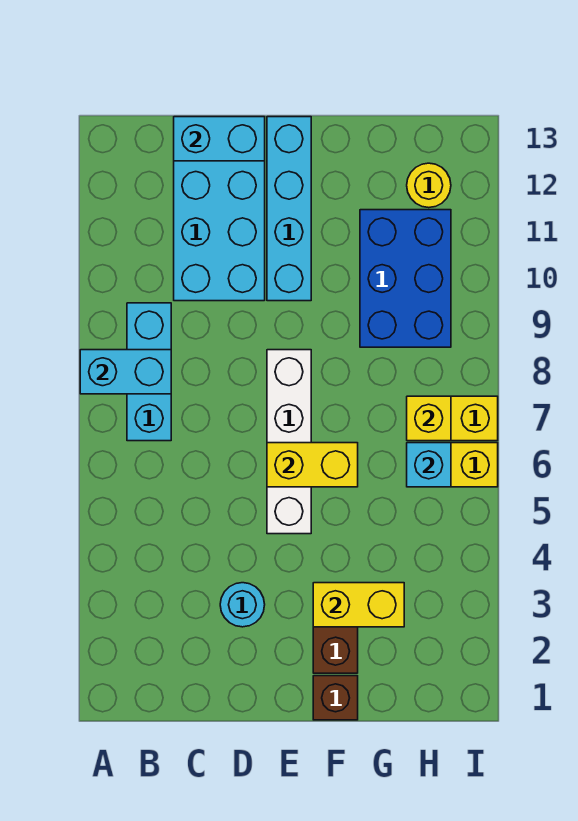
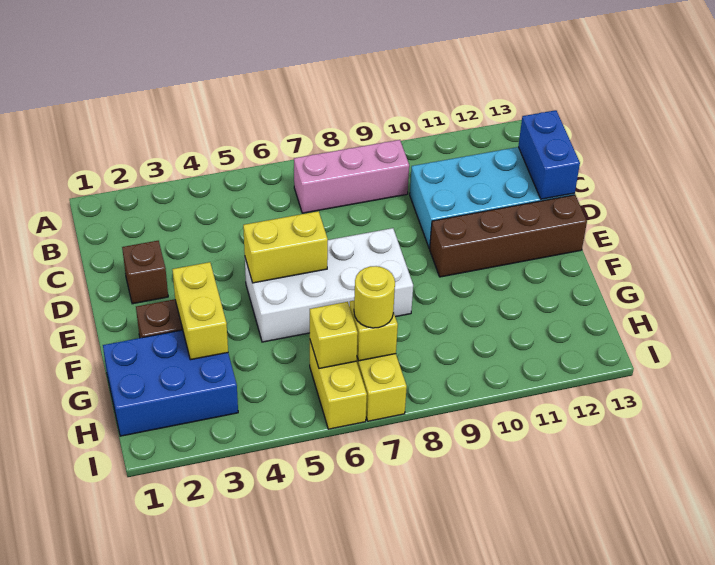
cyan brick A8:B8 level 2 -> none
cyan brick B7:B9 level 1 -> pink brick B7:B9 level 1
cyan brick C13:D13 level 2 -> blue brick C13:D13 level 2
cyan round brick D3 level 1 -> none
white brick E5:E8 level 1 -> white brick E5:F8 level 1
yellow brick E6:F6 level 2 -> yellow brick E5:E6 level 2
cyan brick E10:E13 level 1 -> brown brick E10:E13 level 1
brown brick F1 level 1 -> brown brick D2 level 1
blue brick G9:H11 level 1 -> blue brick G1:H3 level 1
cyan brick H6 level 2 -> yellow brick H6 level 2
yellow round brick H12 level 1 -> yellow round brick H7 level 3

